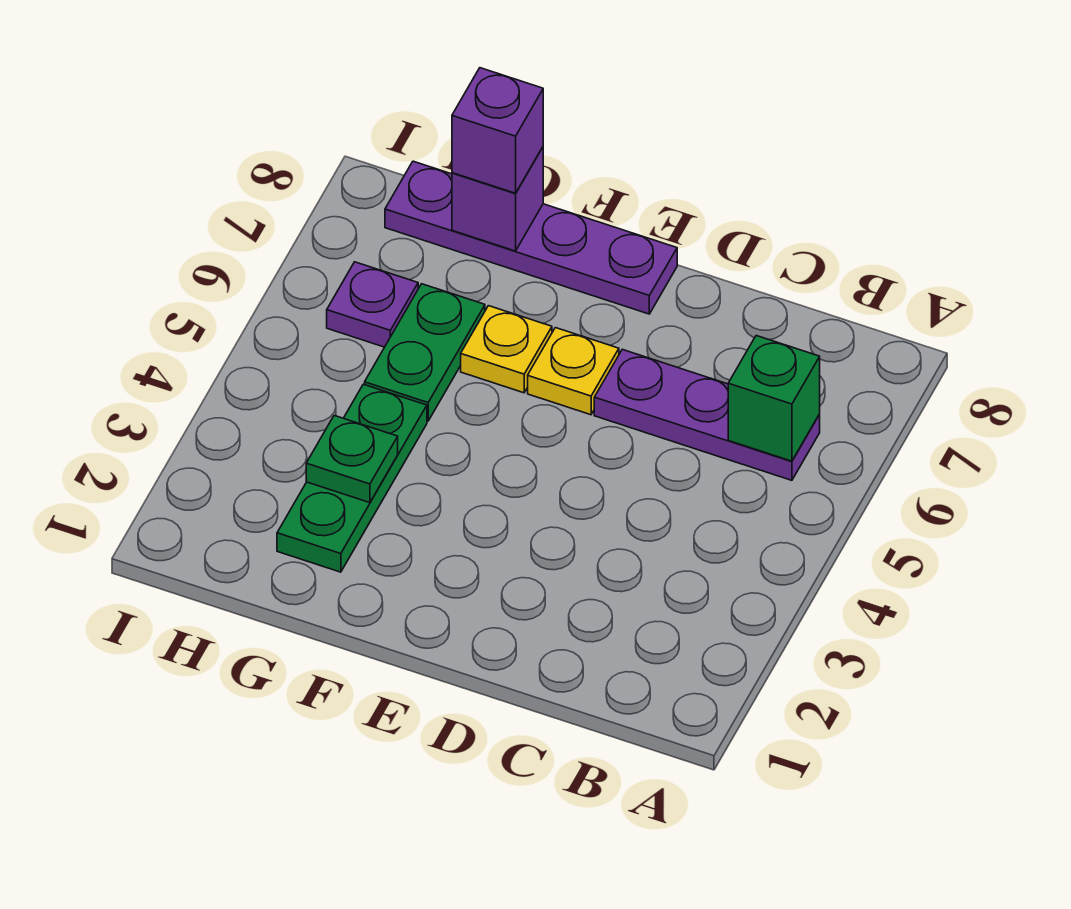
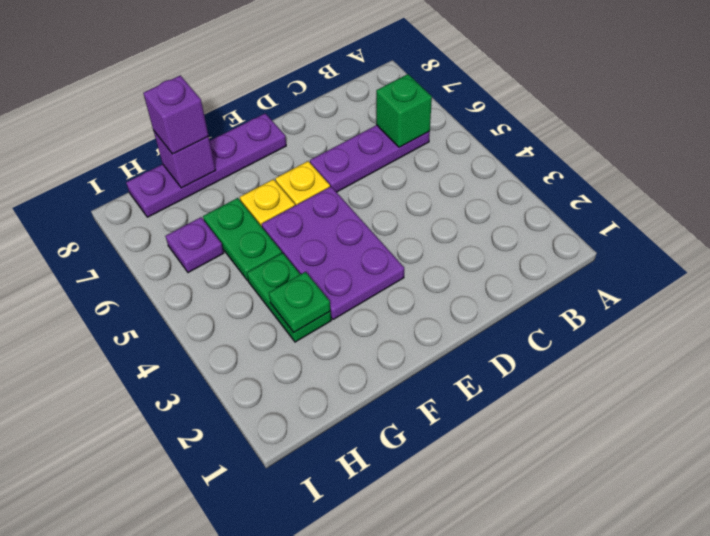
none -> purple plate E3:F5 level 1
green plate G2:G4 level 1 -> green plate G3:G4 level 1

